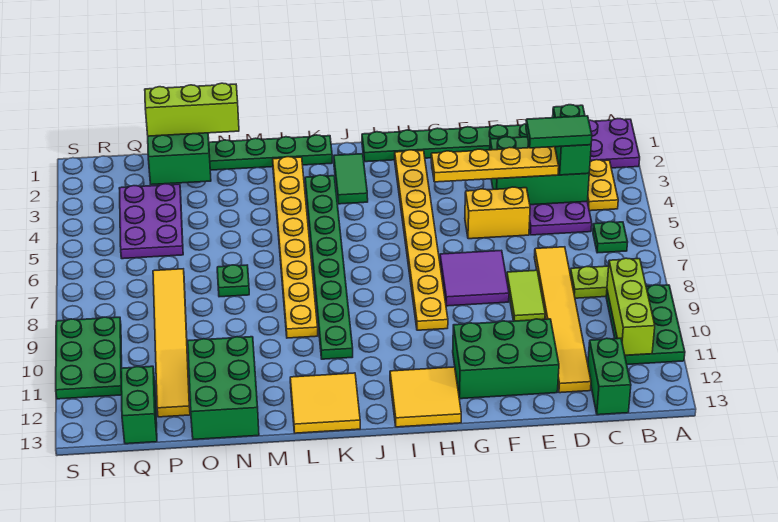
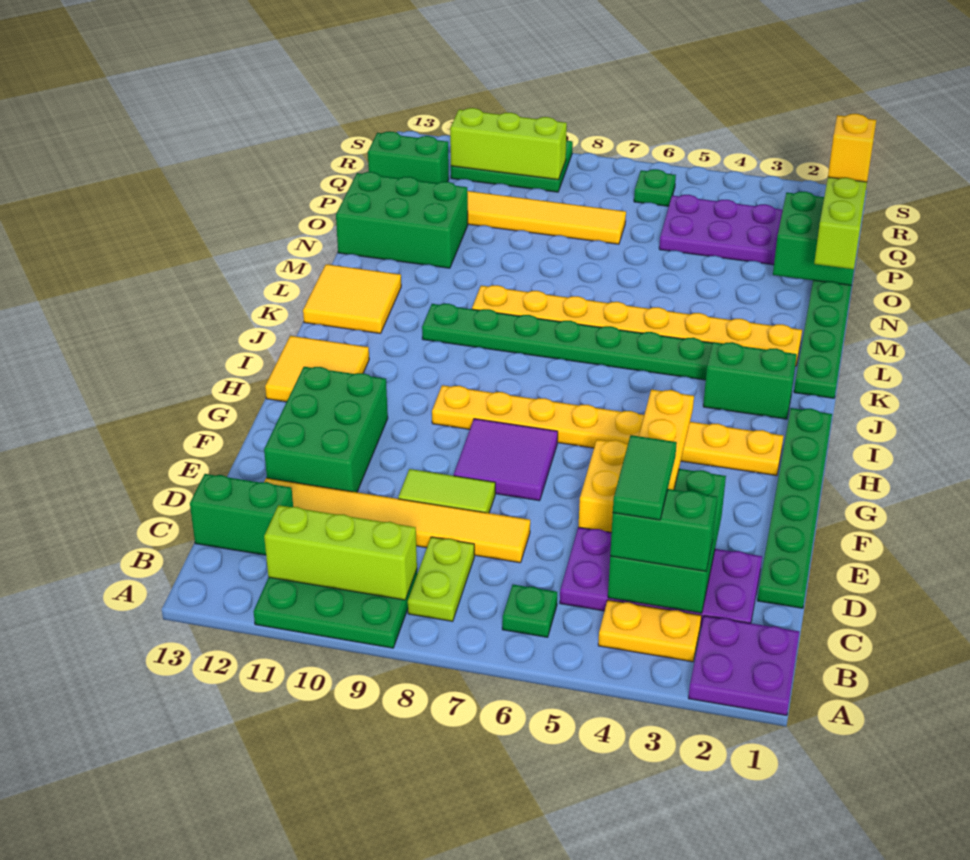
green tile J2:J3 level 1 -> green brick J2:J3 level 1
green plate N7 level 1 -> green plate R6 level 1
none -> yellow brick P1 level 4
none -> lime brick R9:R11 level 2

